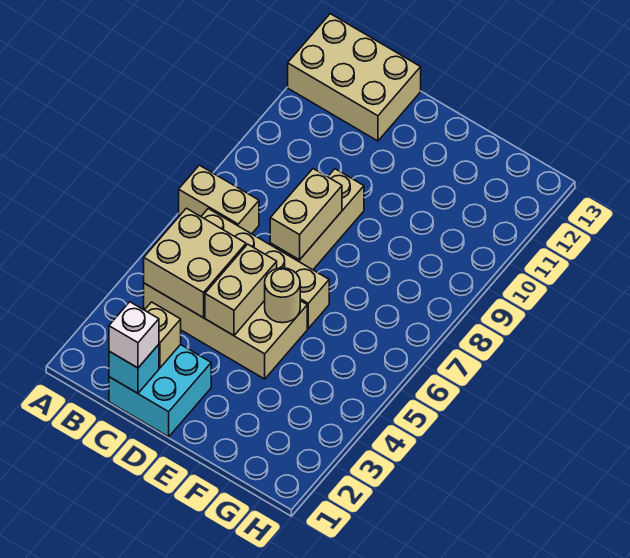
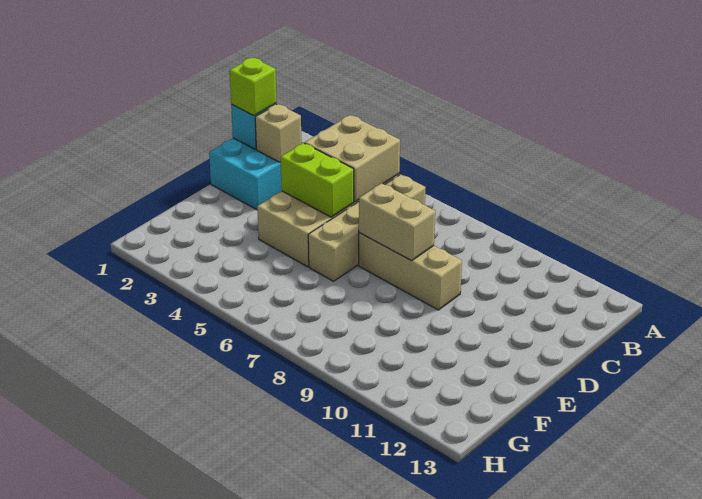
tan brick A7:B7 level 1 -> none
tan brick A12:C13 level 1 -> none
white brick C1 level 3 -> lime brick C1 level 3
tan brick D4:D5 level 2 -> lime brick D4:D5 level 2
tan round brick E5 level 2 -> none

